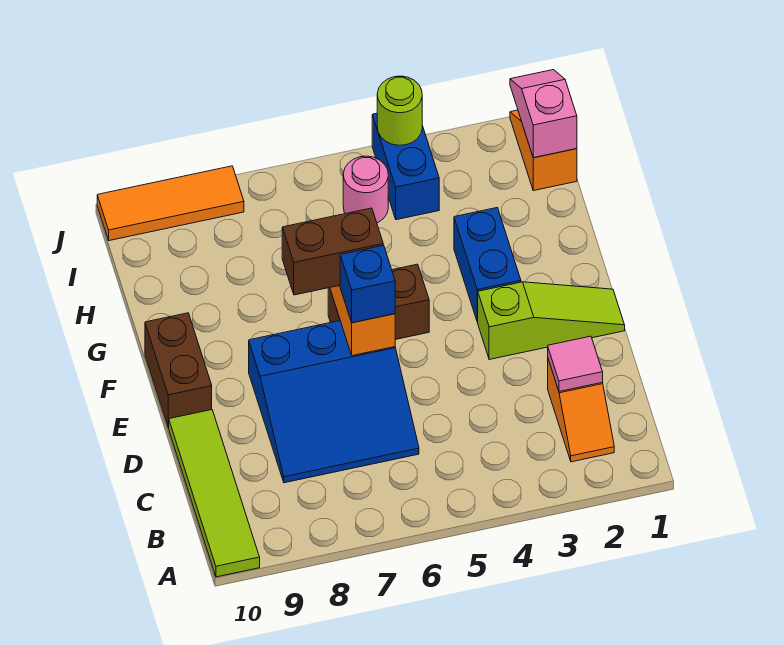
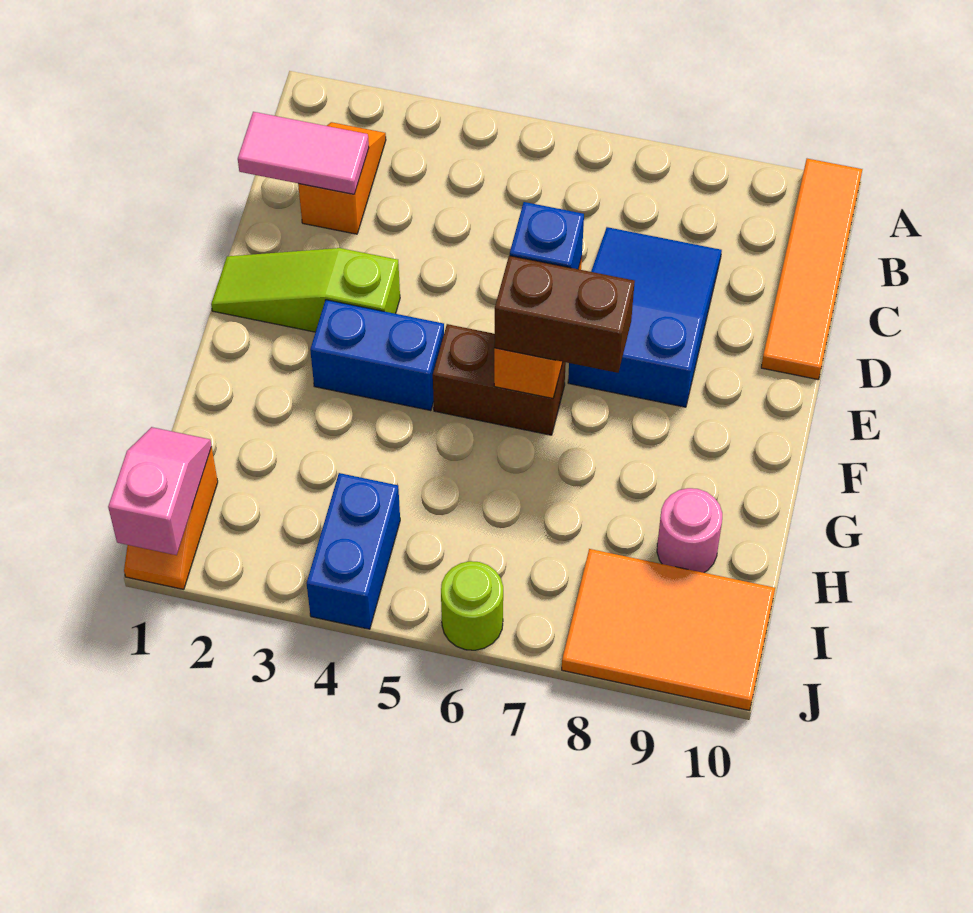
lime tile A10:D10 level 1 -> orange tile A10:D10 level 1
pink tile C2 level 2 -> pink tile C1:C2 level 2
blue slope C6:E8 level 1 top E -> blue slope C7:E8 level 1 top E
brown brick E10:F10 level 1 -> none
blue brick F3:G3 level 1 -> blue brick F3:F4 level 1
pink slope I1:J1 level 2 top I -> pink slope I1:J1 level 2 top J
pink round brick I5 level 1 -> pink round brick H9 level 1
lime round brick J4 level 2 -> lime round brick J6 level 1
orange tile J8:J10 level 1 -> orange tile I8:J10 level 1

